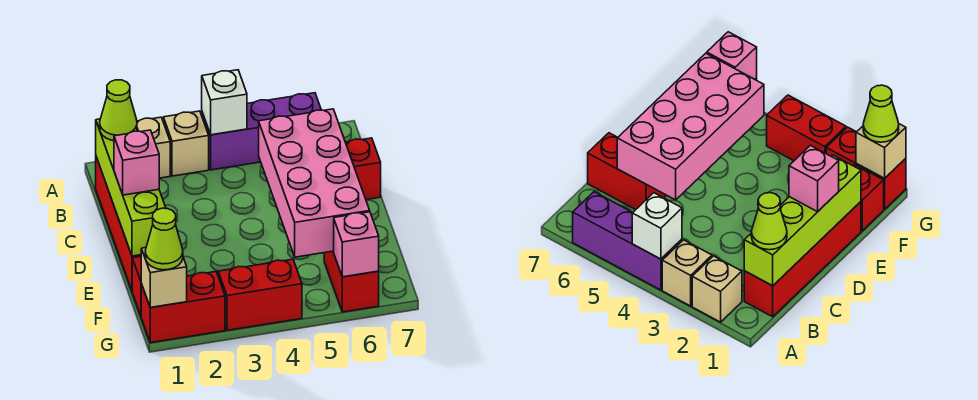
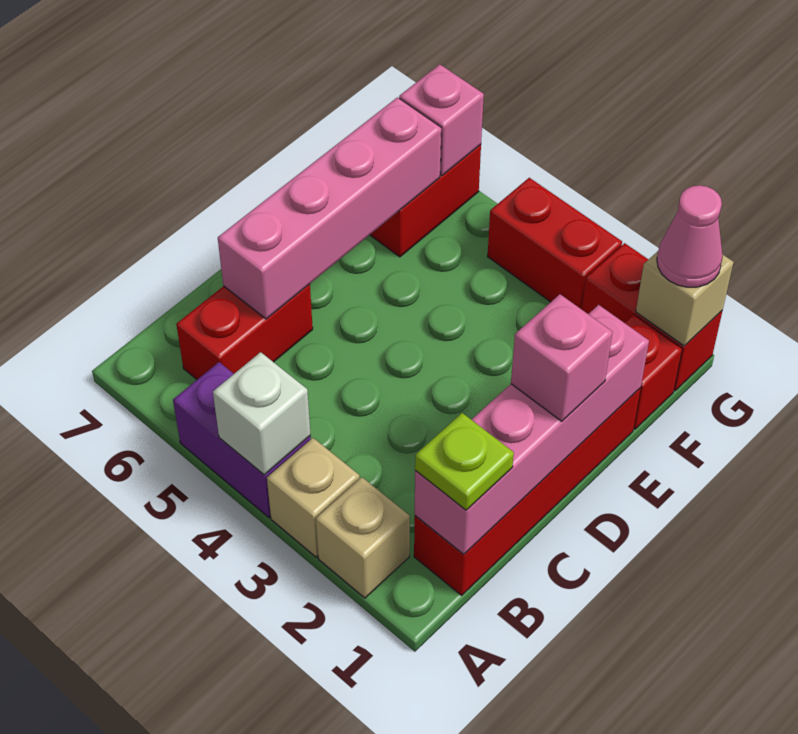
purple brick A4:A6 level 1 -> purple brick A4:A5 level 1
lime brick B1:E1 level 2 -> pink brick B1:E1 level 2
lime cone B1 level 3 -> lime plate B1 level 3
pink brick C5:F6 level 2 -> pink brick C6:F6 level 2
red brick C6:C7 level 1 -> red brick B6:C6 level 1
lime cone G1 level 3 -> pink cone G1 level 3

